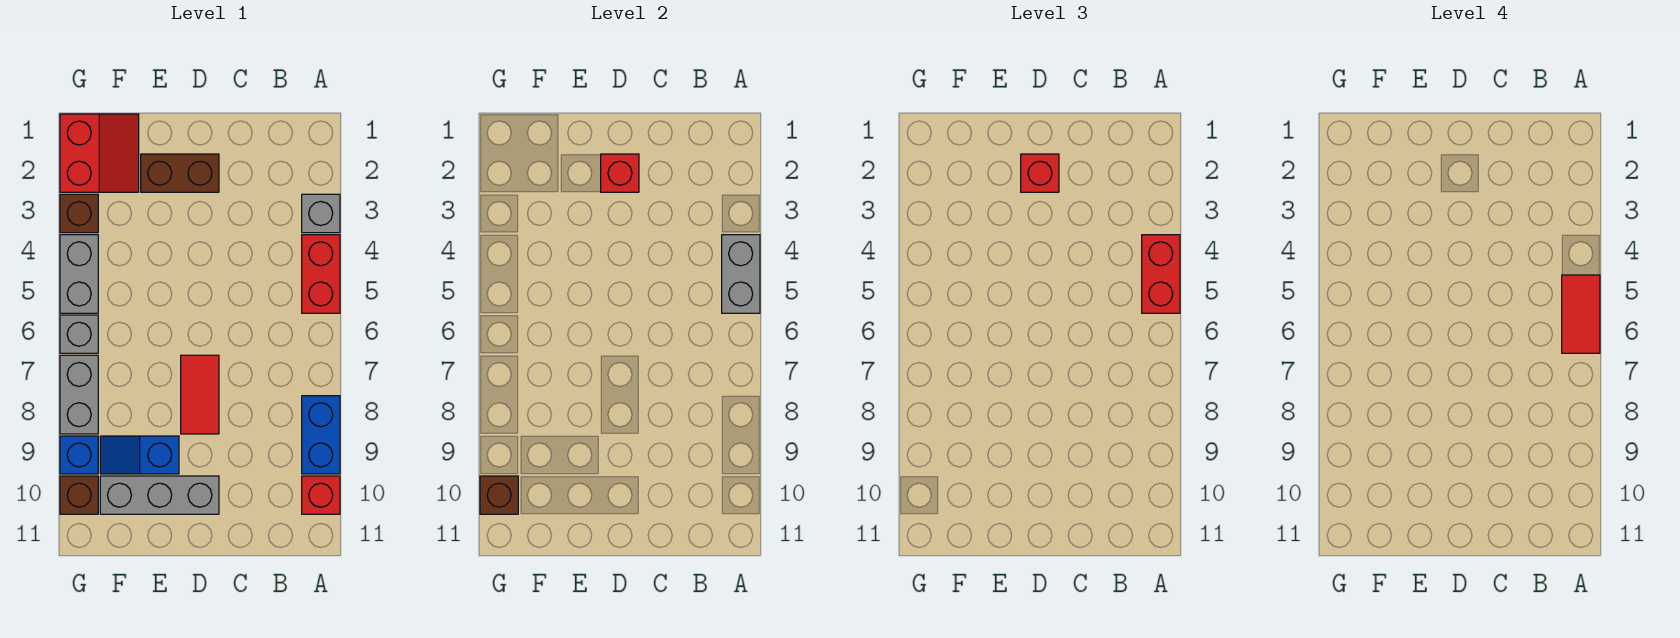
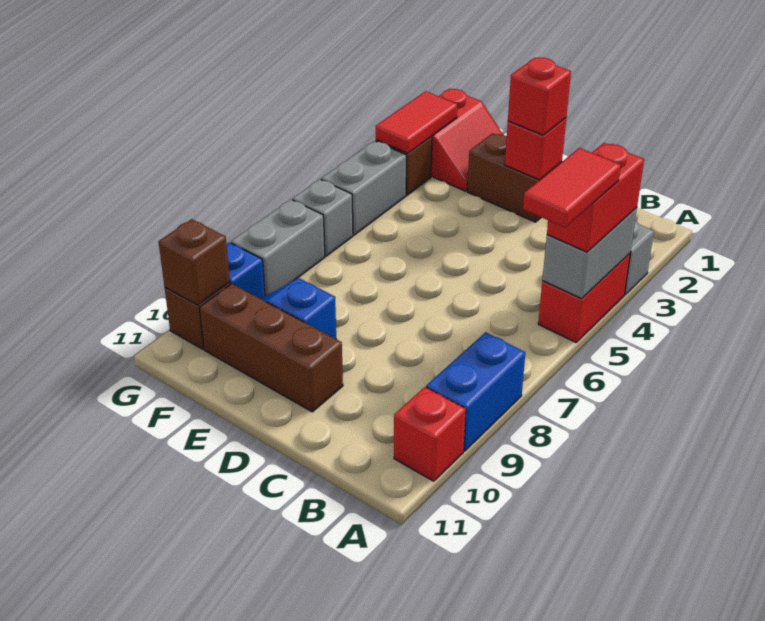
red tile D7:D8 level 1 -> red tile G2:G3 level 2
grey brick D10:F10 level 1 -> brown brick D10:F10 level 1

